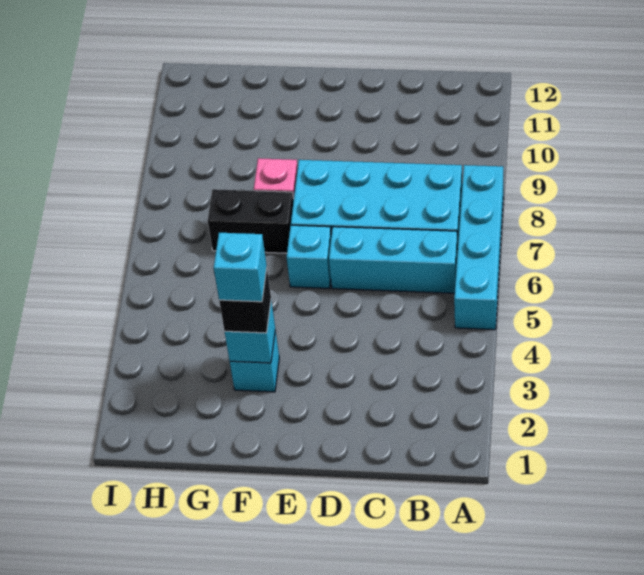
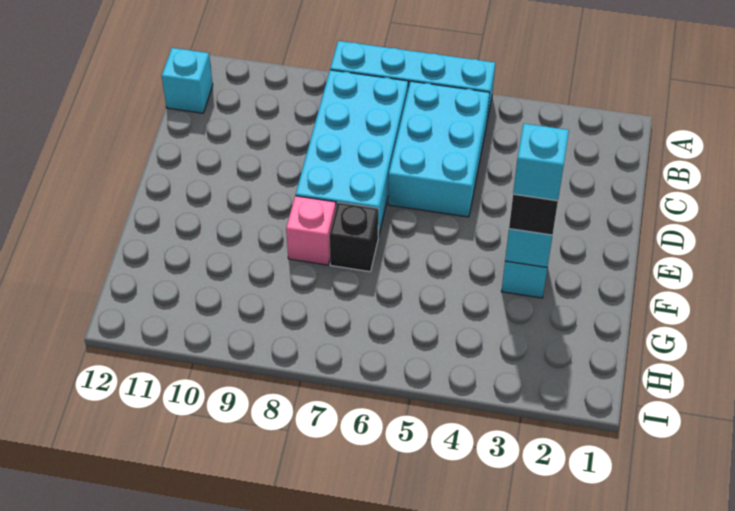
cyan brick B6:D6 level 1 -> cyan brick B5:D6 level 1
cyan brick E6 level 1 -> cyan brick B12 level 1
black brick F7:G7 level 1 -> black brick F7 level 1

